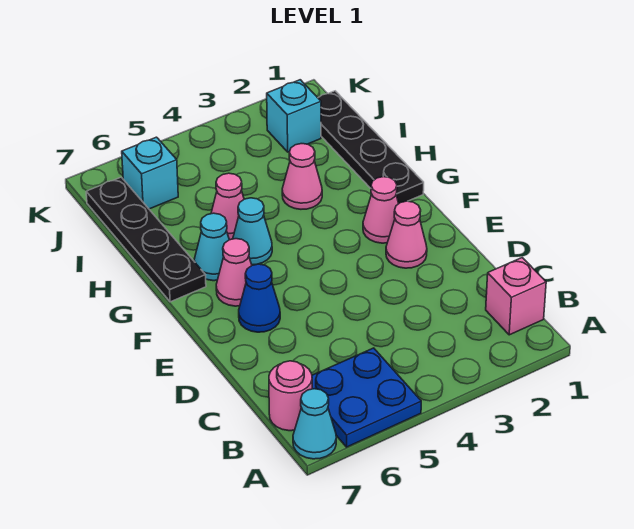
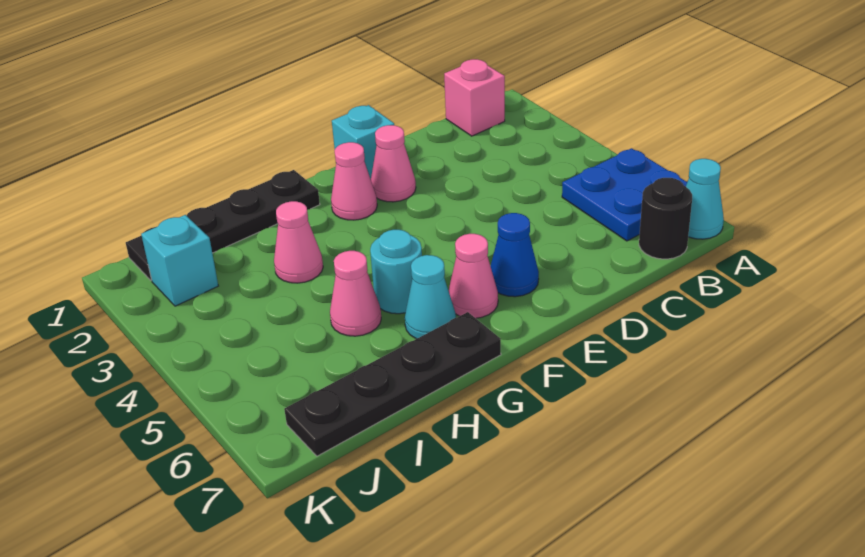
pink round brick B7 level 1 -> black round brick B7 level 1
cyan cone G5 level 1 -> cyan round brick G5 level 1
cyan brick J6 level 1 -> cyan brick E1 level 1

